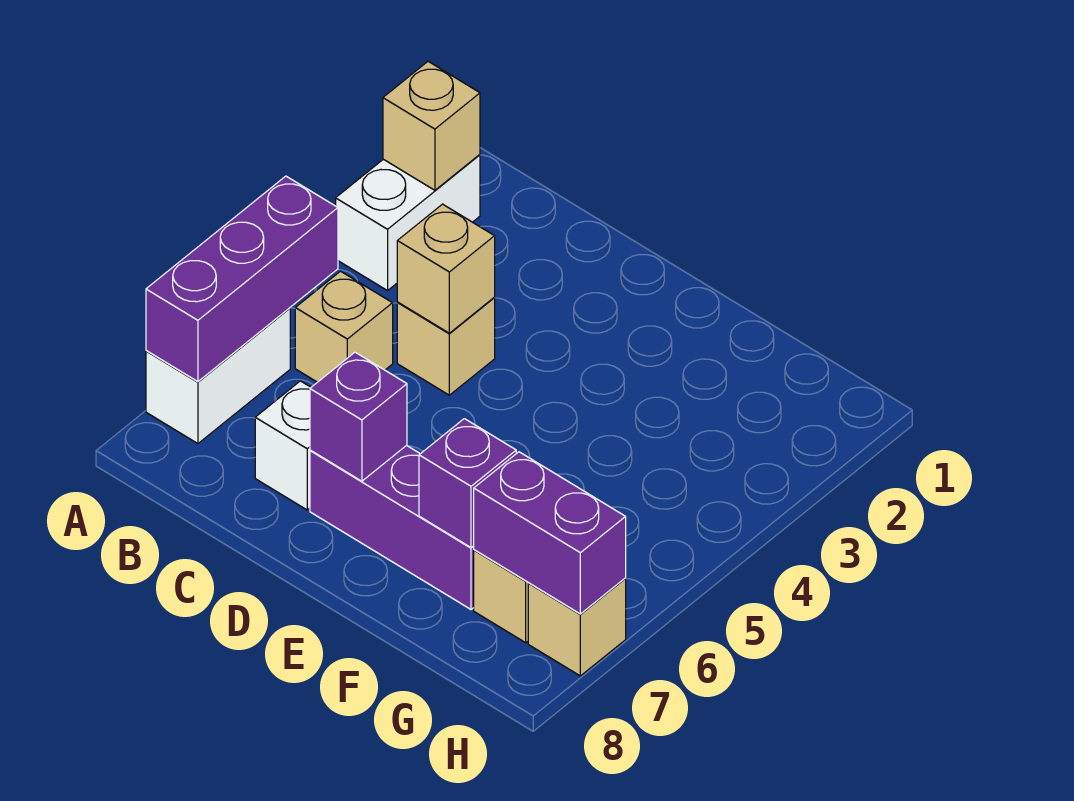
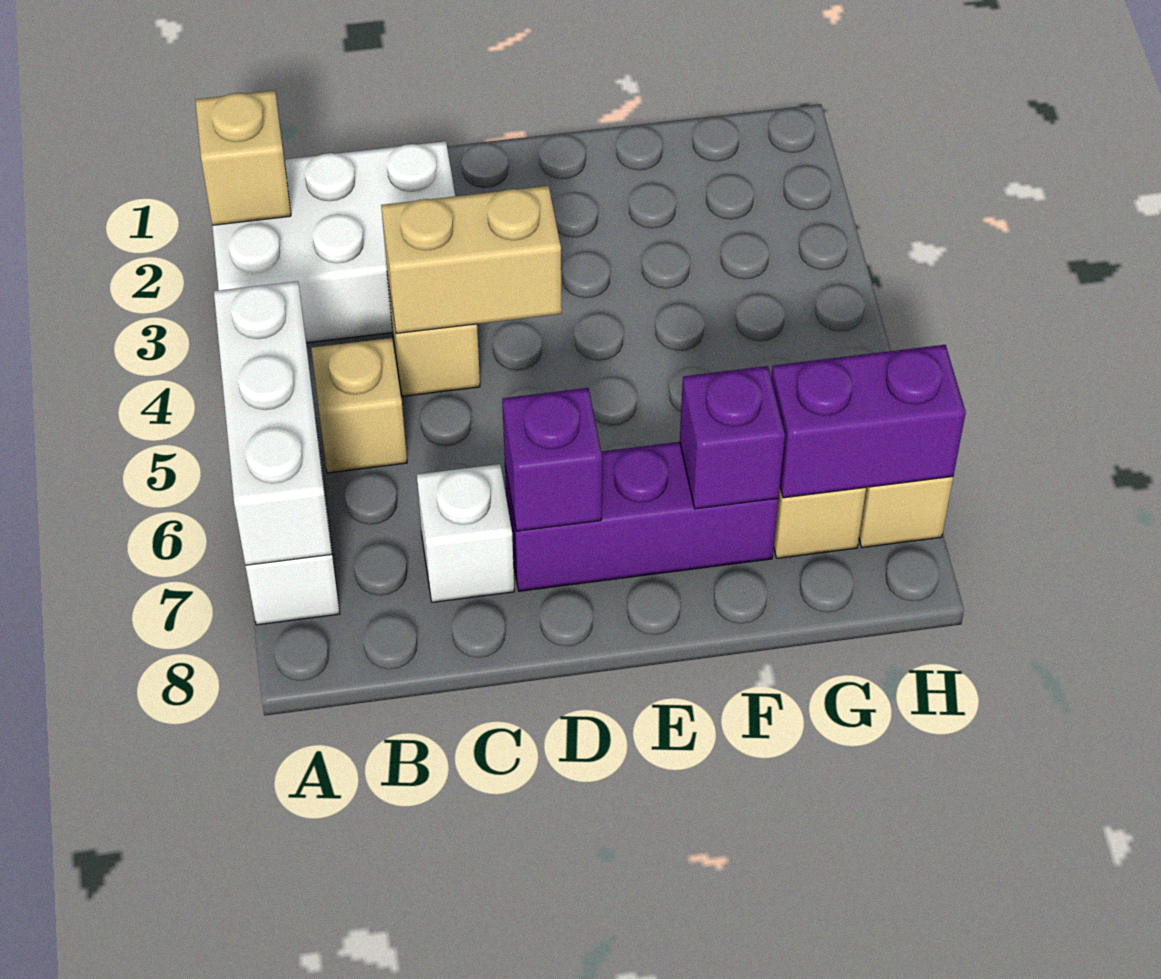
white brick A2:A3 level 1 -> white brick A2:C3 level 1
purple brick A5:A7 level 2 -> white brick A5:A7 level 2
tan brick C4 level 2 -> tan brick C4:D4 level 2

